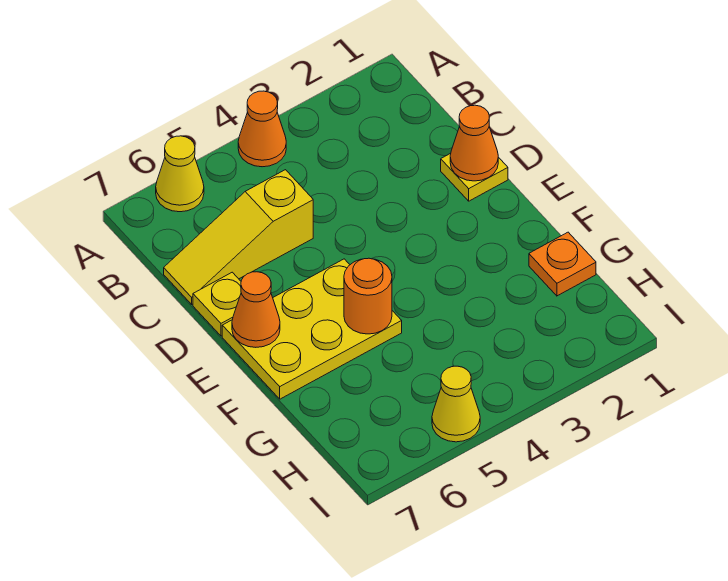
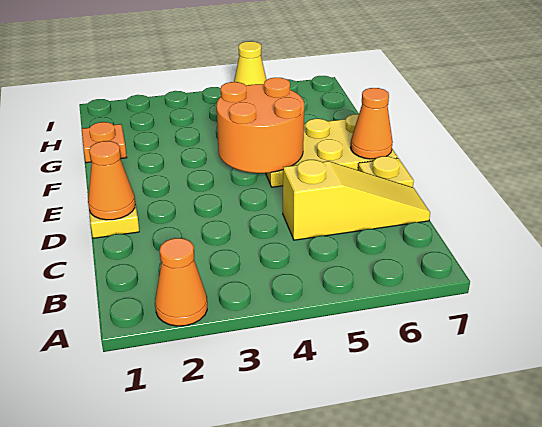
orange cone A4 level 1 -> orange cone A2 level 1
yellow cone A6 level 1 -> none
orange round brick F5 level 2 -> orange round brick E4:F5 level 2

